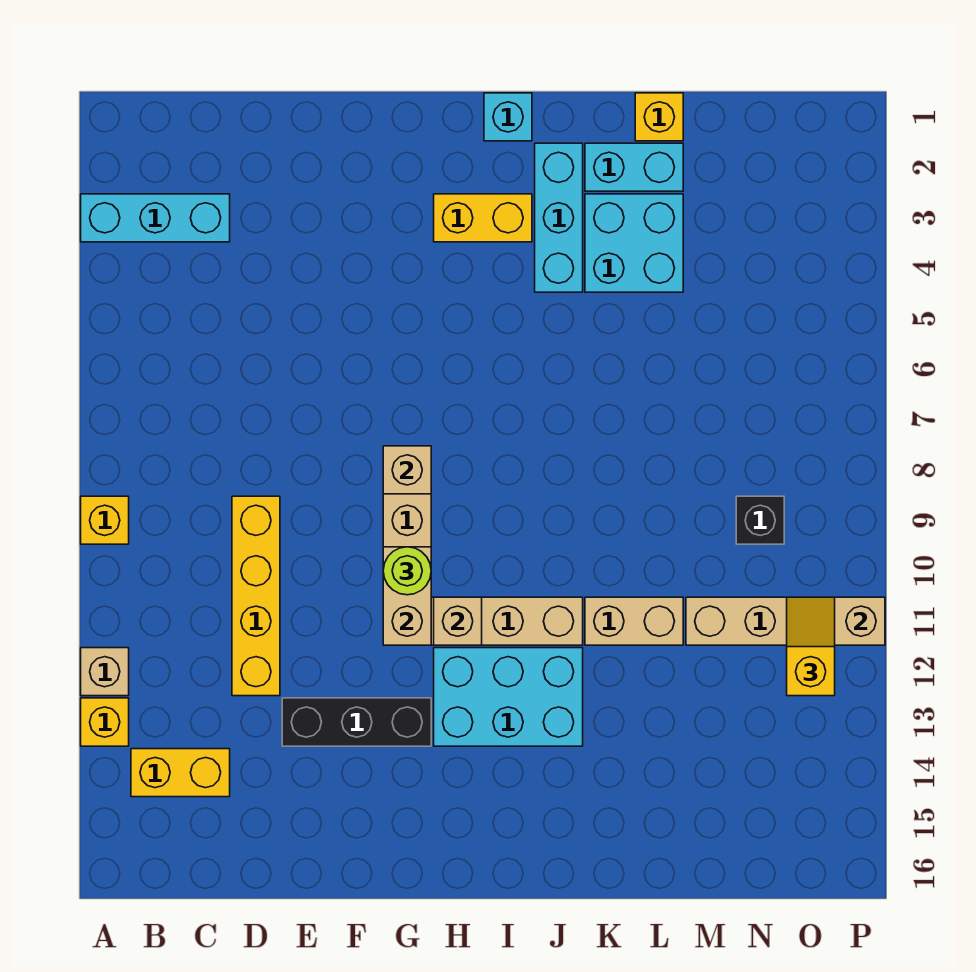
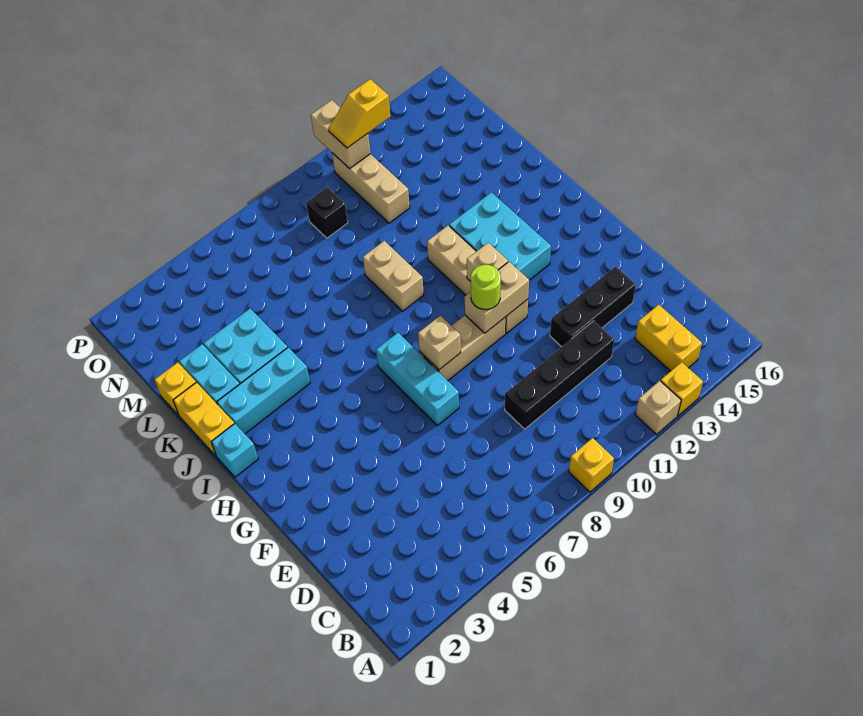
cyan brick A3:C3 level 1 -> cyan brick F7:H7 level 1
yellow brick D9:D12 level 1 -> black brick D9:D12 level 1
black brick E13:G13 level 1 -> black brick E12:E14 level 1
yellow brick H3:I3 level 1 -> yellow brick J1:K1 level 1
tan brick K11:L11 level 1 -> tan brick J9:K9 level 1

